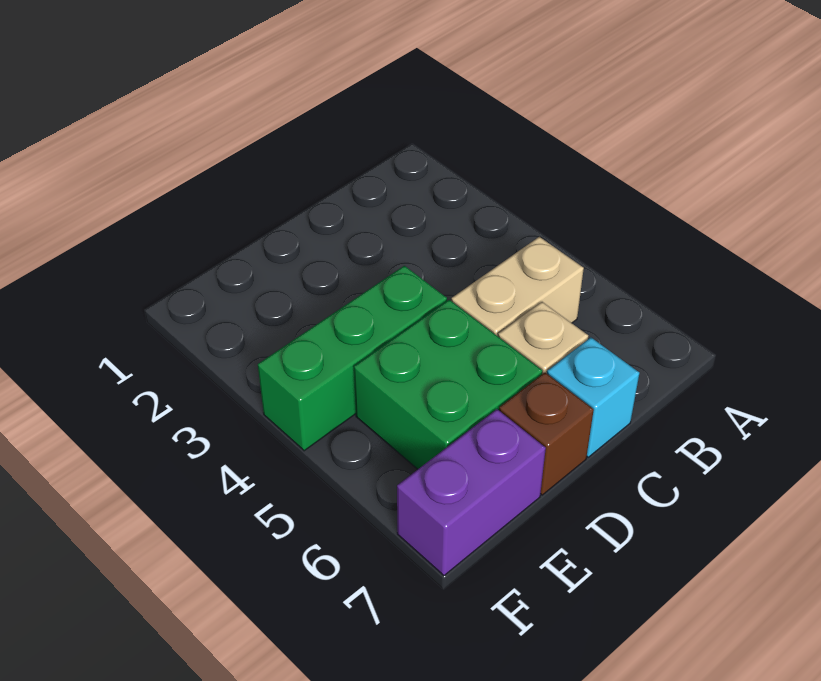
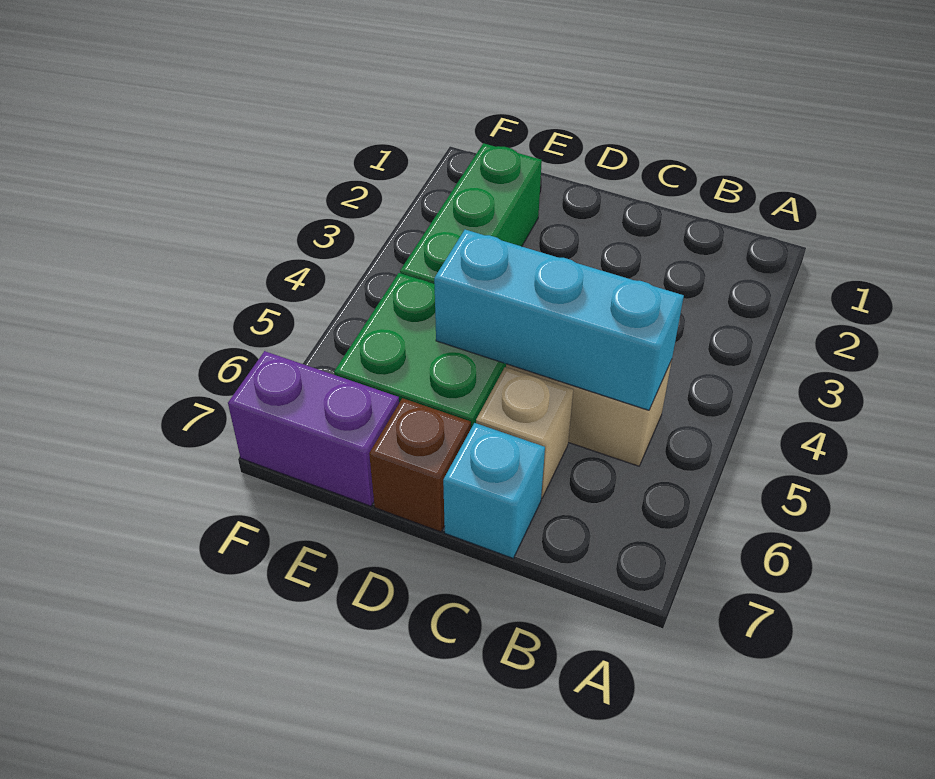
none -> cyan brick B5:D5 level 2
green brick D4:F4 level 1 -> green brick E2:E4 level 1

